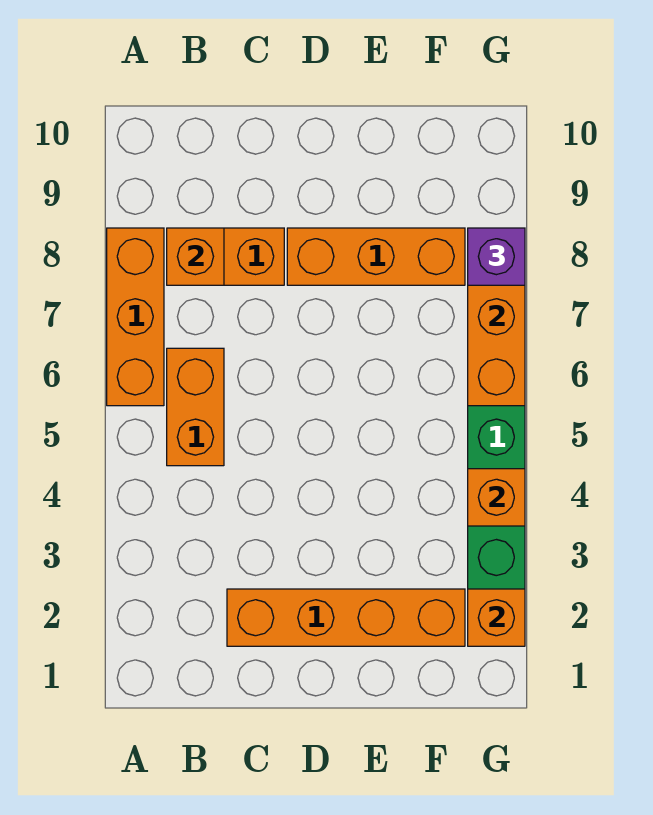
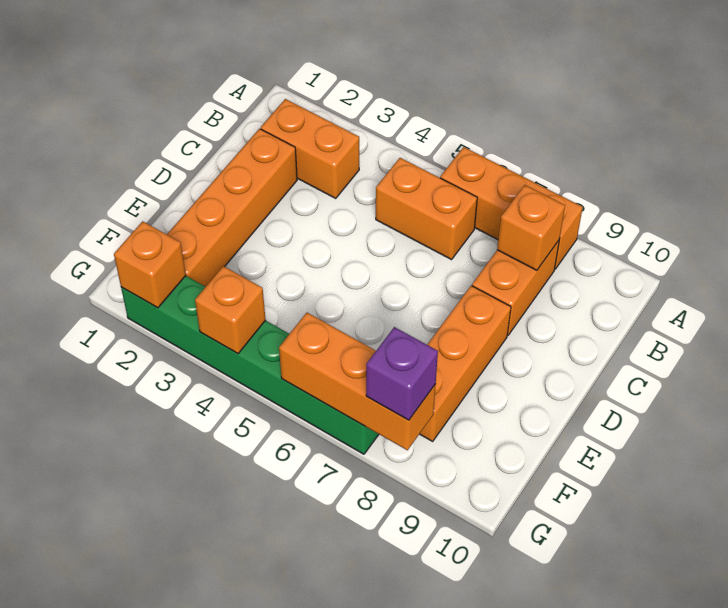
none -> orange brick B2:B3 level 1

